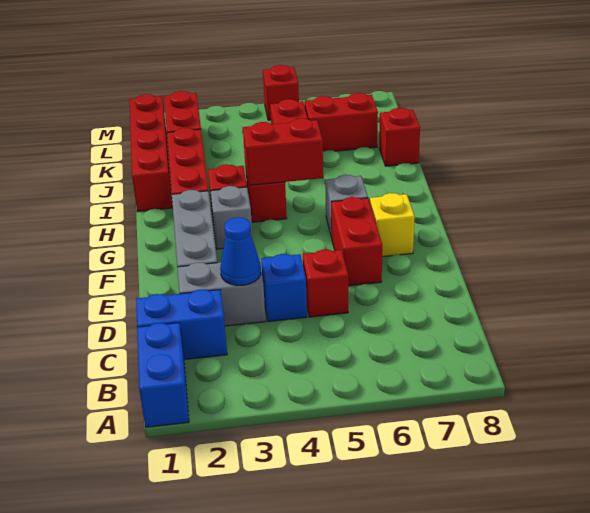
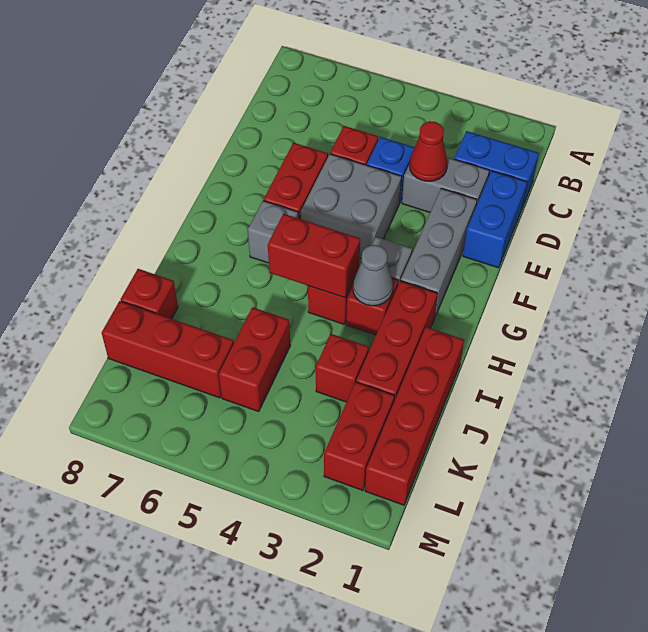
blue brick A1:B1 level 1 -> blue brick D1:E1 level 1
blue cone D3 level 2 -> red cone D3 level 2
none -> grey brick E4:F5 level 1
yellow brick F7 level 1 -> none
none -> grey cone H3 level 2
red brick K6:K7 level 1 -> red brick K6:K8 level 1
red brick M5 level 1 -> red brick J3 level 1

